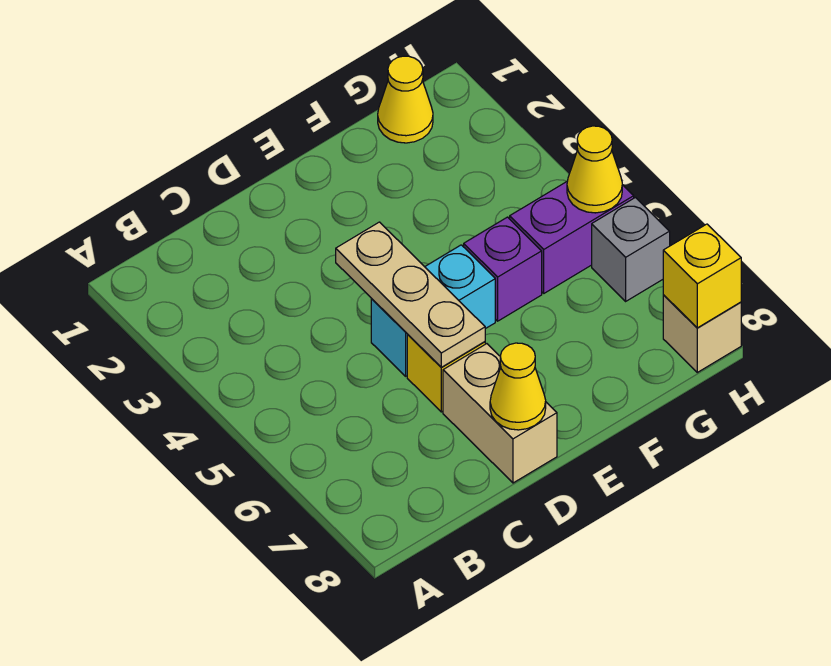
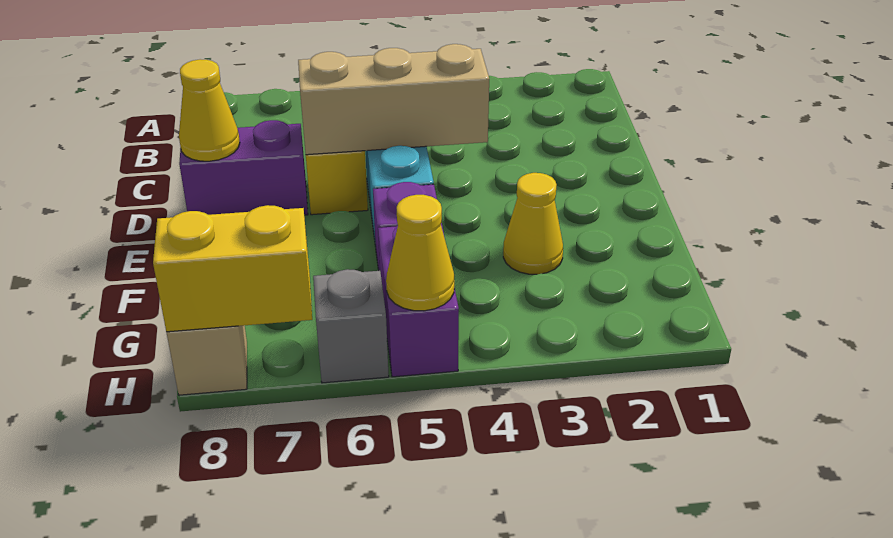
tan plate D4:D6 level 2 -> tan brick D4:D6 level 2
tan brick D7:D8 level 1 -> purple brick D7:D8 level 1
yellow cone G1 level 1 -> yellow cone F3 level 1
yellow brick H8 level 2 -> yellow brick H7:H8 level 2

